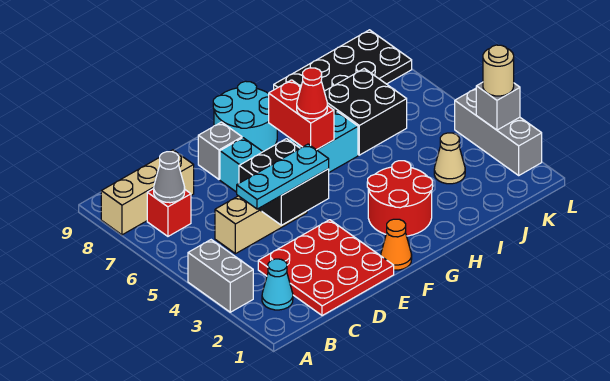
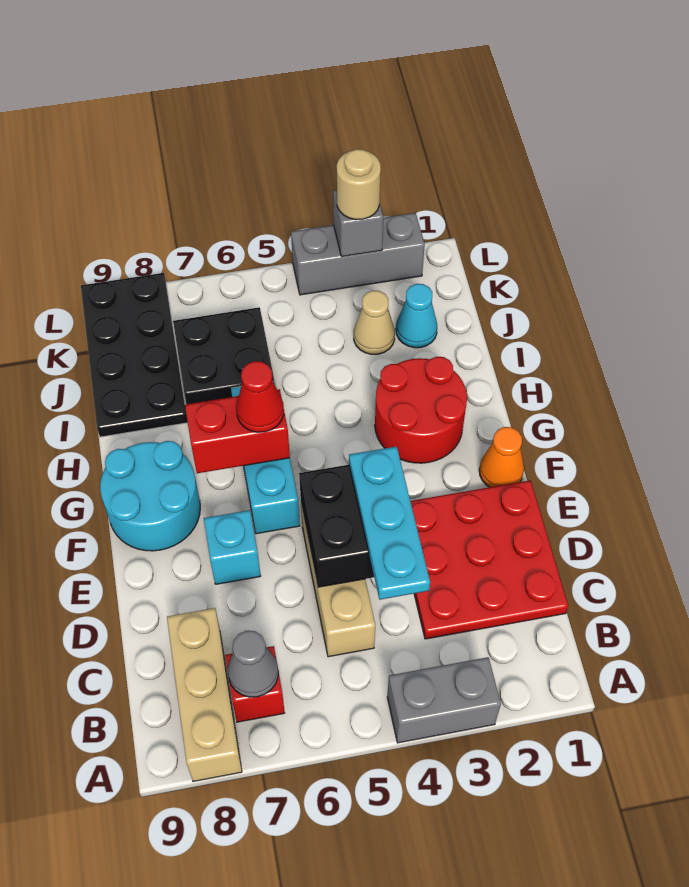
cyan cone B2 level 1 -> cyan cone J2 level 1
grey brick E8 level 1 -> none

